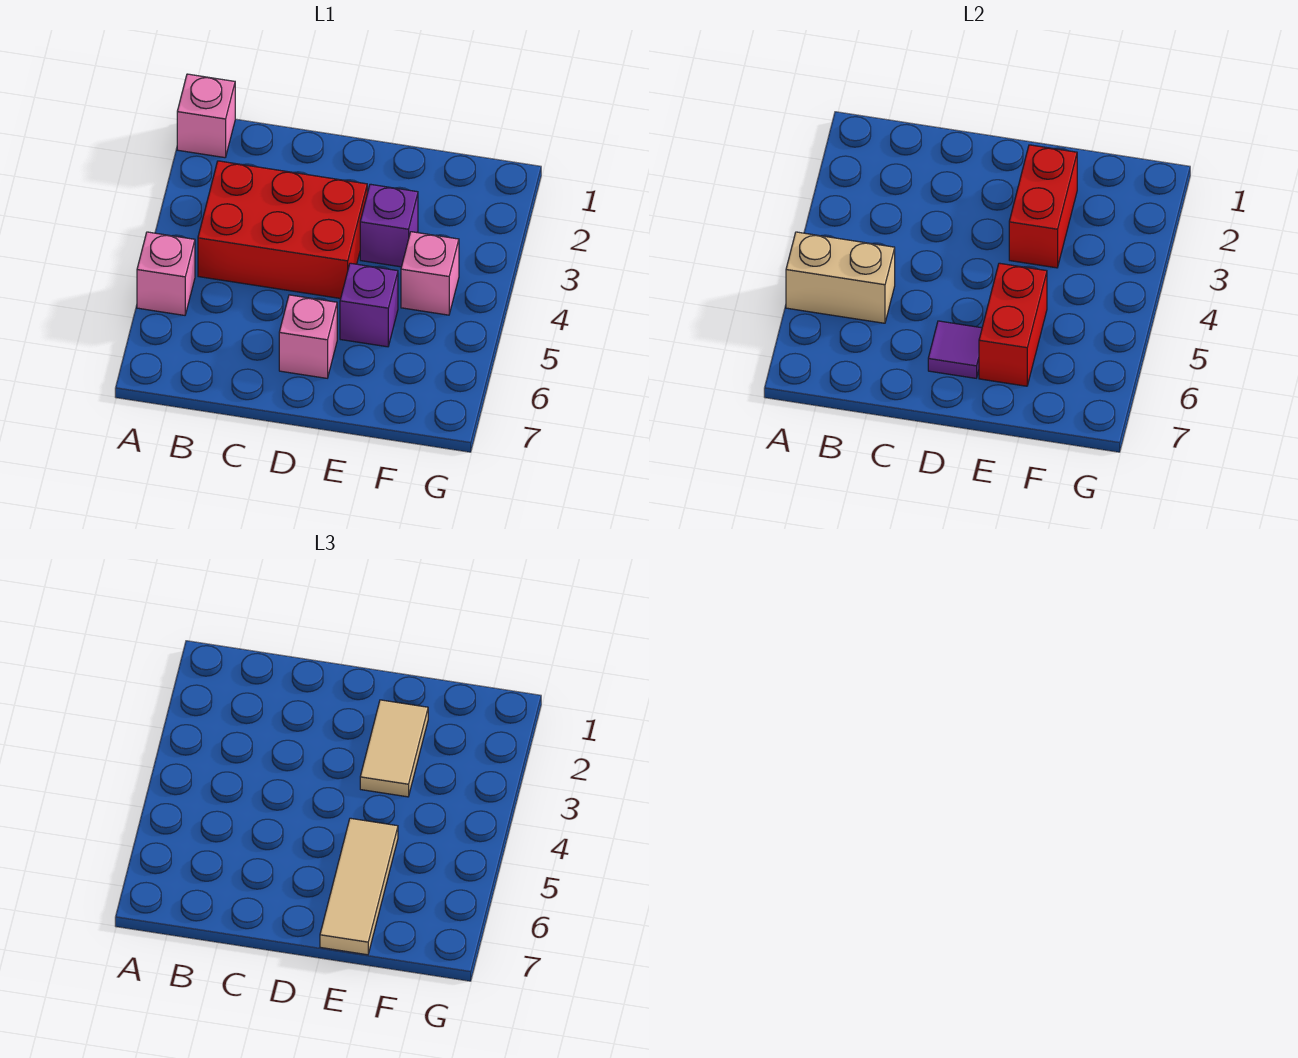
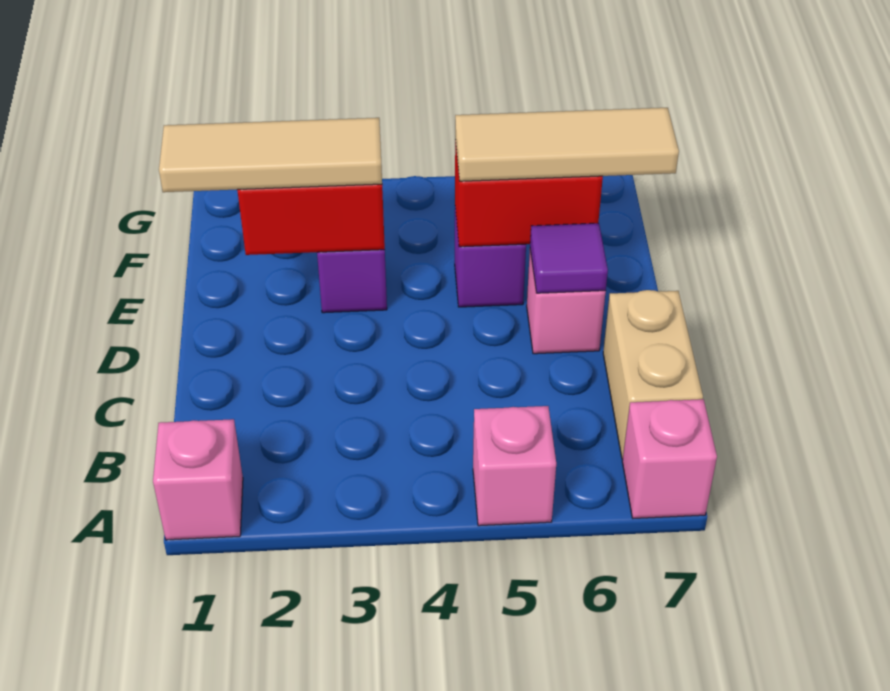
tan brick A5:B5 level 2 -> tan brick B7:C7 level 1
red brick B3:D4 level 1 -> none
tan tile E2:E3 level 3 -> tan tile E1:E3 level 3
pink brick F4 level 1 -> pink brick A7 level 1

